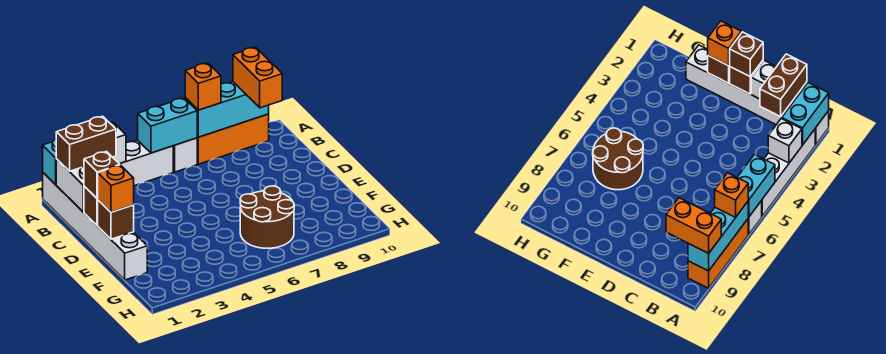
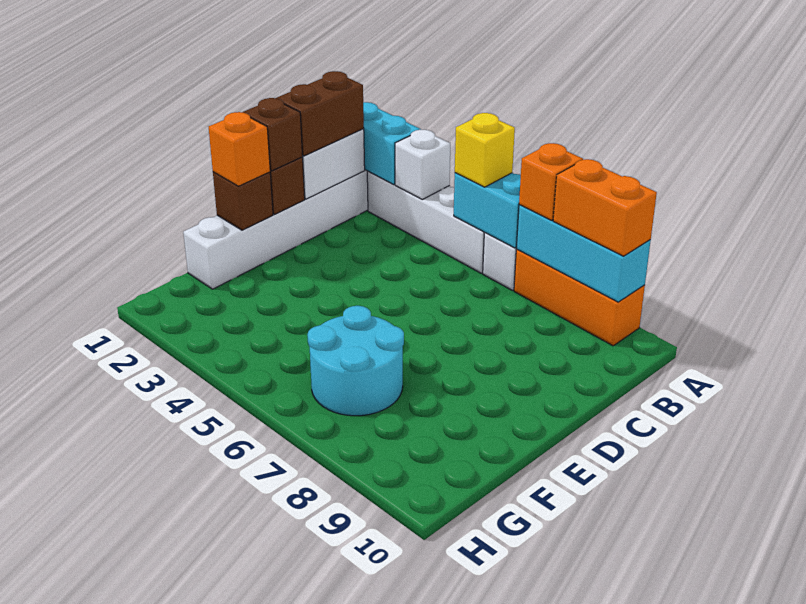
none -> yellow brick A5 level 3
orange brick A9:B9 level 3 -> orange brick A8:A9 level 3
brown brick B1:B2 level 3 -> brown brick B1:C1 level 3
brown round brick F6:G7 level 1 -> cyan round brick F6:G7 level 1

